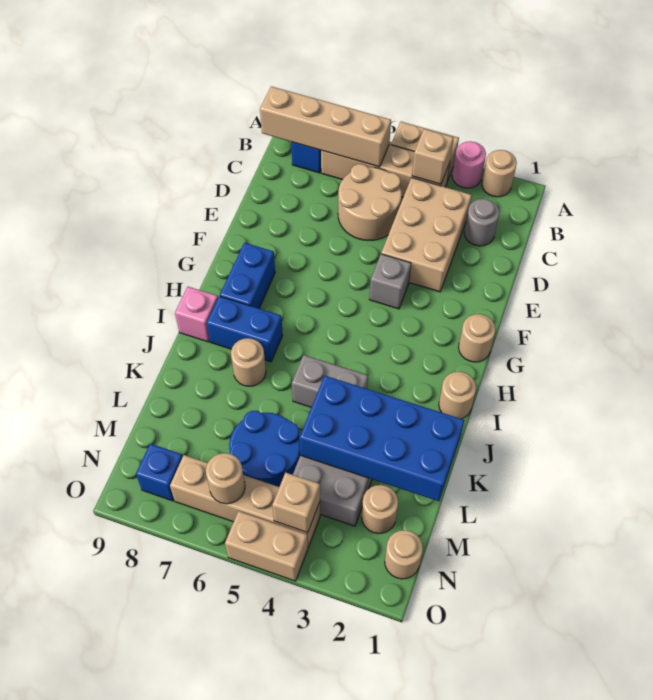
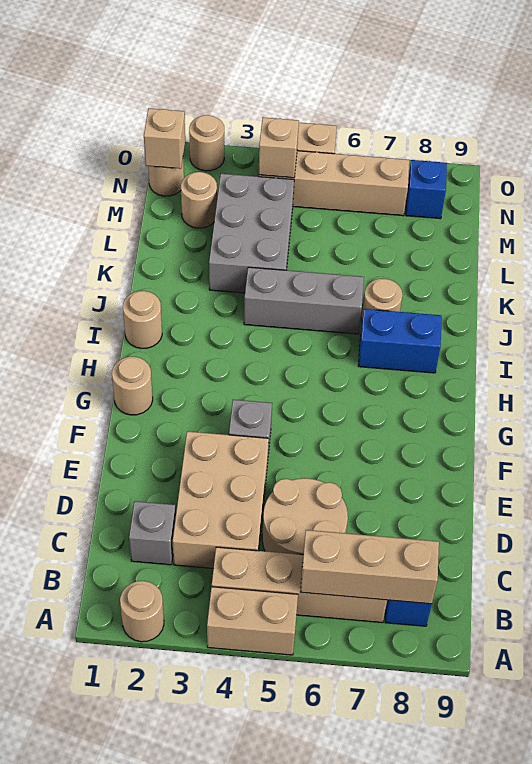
pink round brick A3 level 1 -> none
tan brick B4 level 2 -> tan brick N1 level 2
tan brick B6:B9 level 2 -> tan brick B6:B8 level 2
grey round brick C2 level 1 -> grey brick C2 level 1
blue brick G8:H8 level 1 -> none
pink brick I9 level 1 -> none
grey brick J4:J5 level 1 -> grey brick J4:J6 level 1
blue brick K1:L4 level 2 -> none
blue round brick L5:M6 level 1 -> none
tan round brick N6 level 2 -> tan round brick O2 level 1

